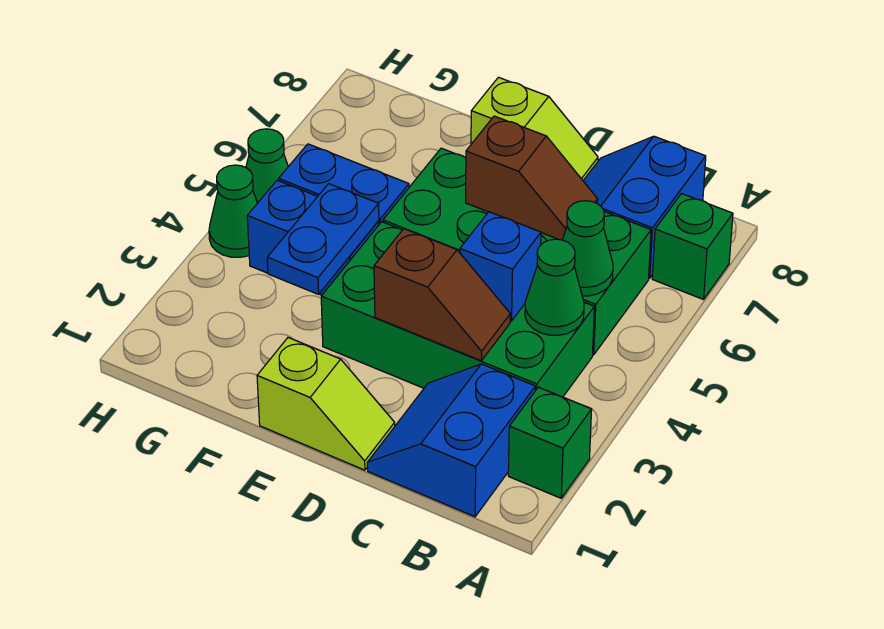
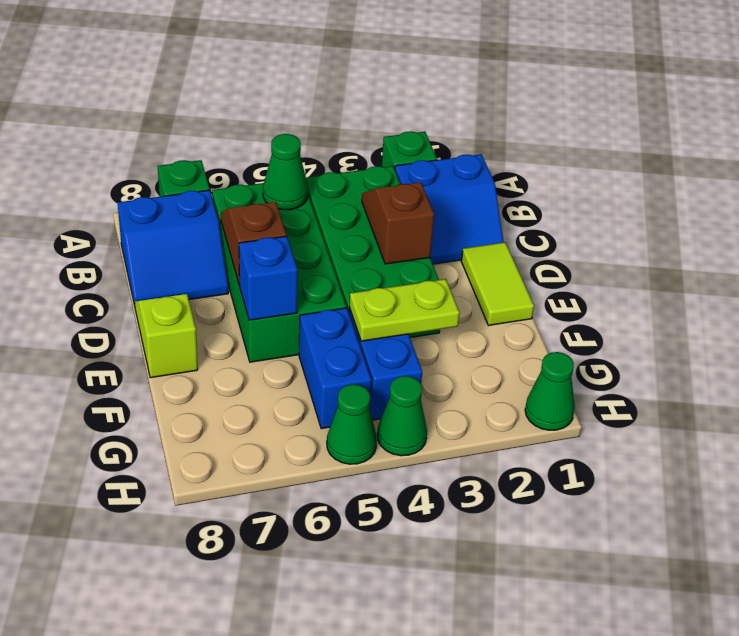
green cone B4 level 2 -> green cone H1 level 1
blue brick C4 level 2 -> blue brick E6 level 2
lime slope D1:E1 level 1 top E -> lime tile D1:E1 level 1
blue plate F3:F4 level 2 -> lime plate F3:F4 level 2

